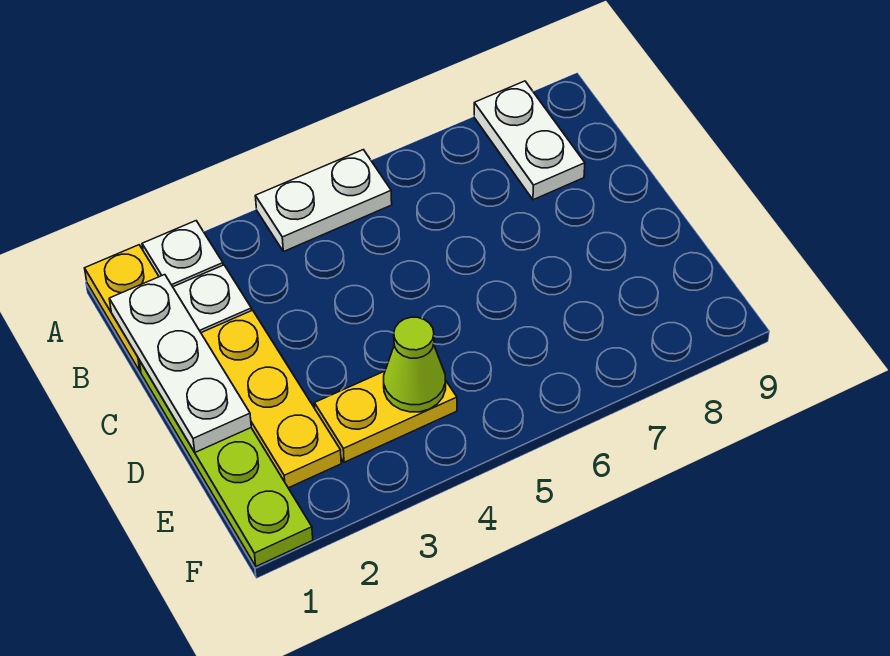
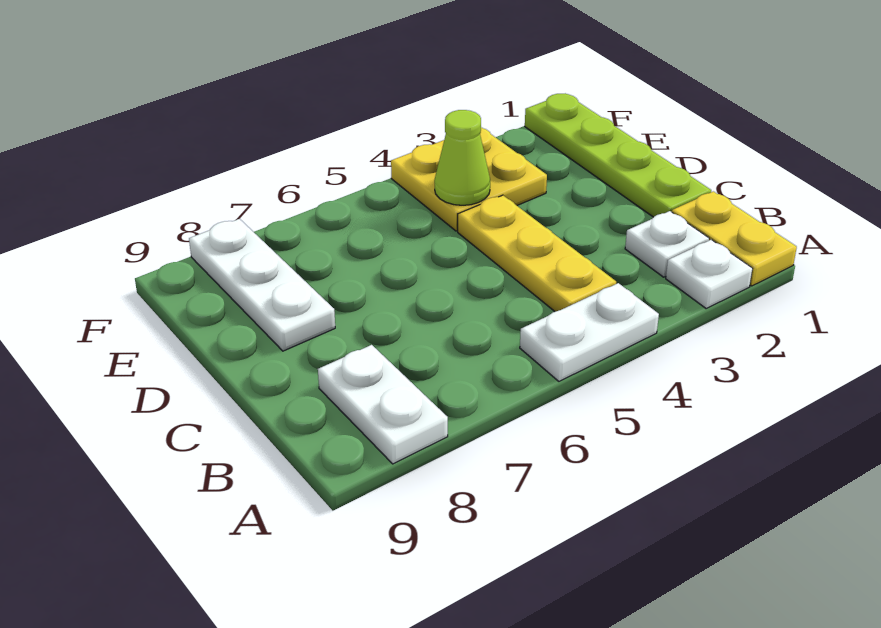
white plate B1:D1 level 2 -> white plate D8:F8 level 1
yellow plate C2:E2 level 1 -> yellow plate B4:D4 level 1
yellow plate E3:E4 level 1 -> yellow plate E3:F4 level 1

